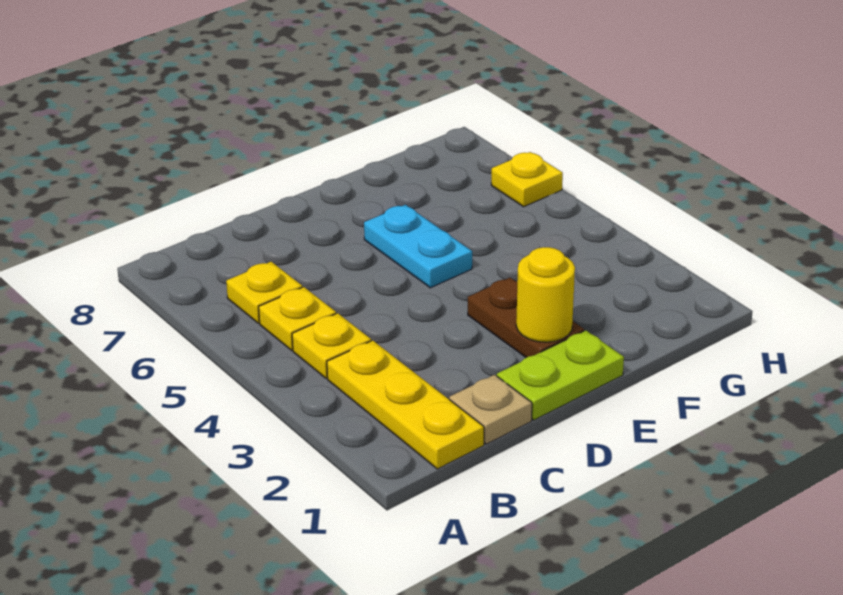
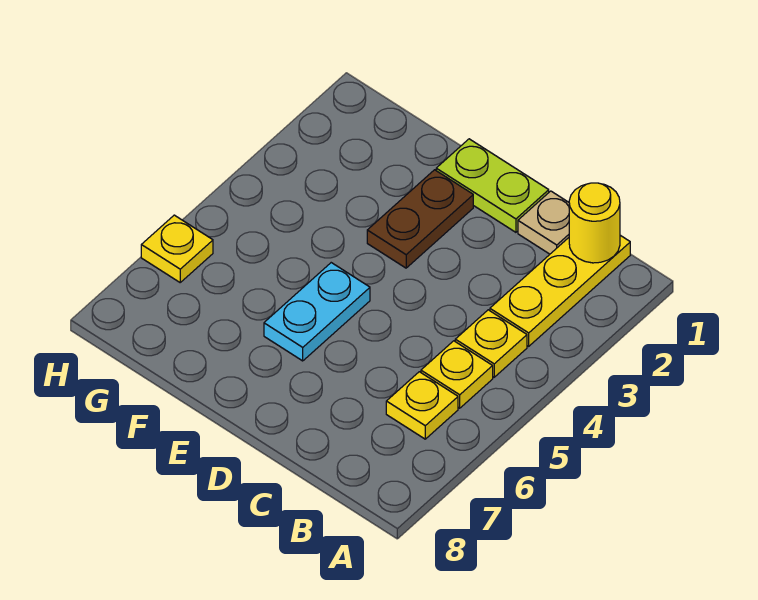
yellow round brick E2 level 2 -> yellow round brick B1 level 2

